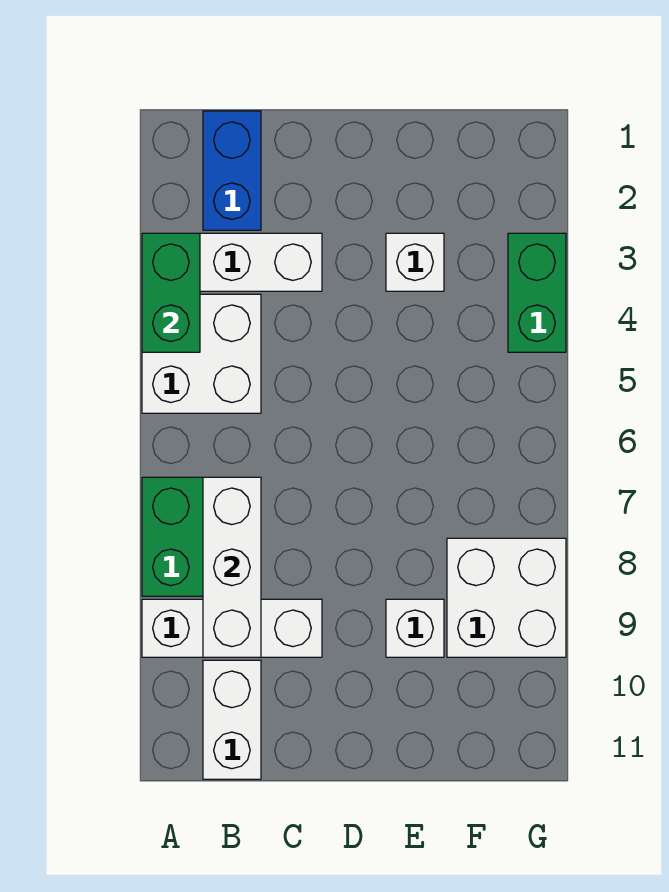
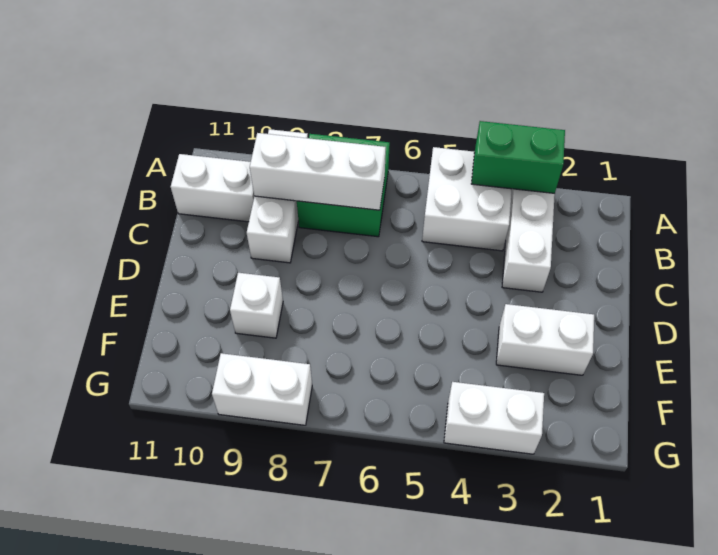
blue brick B1:B2 level 1 -> none
white brick E3 level 1 -> white brick E2:E3 level 1
white brick F8:G9 level 1 -> white brick G8:G9 level 1
green brick G3:G4 level 1 -> white brick G3:G4 level 1

